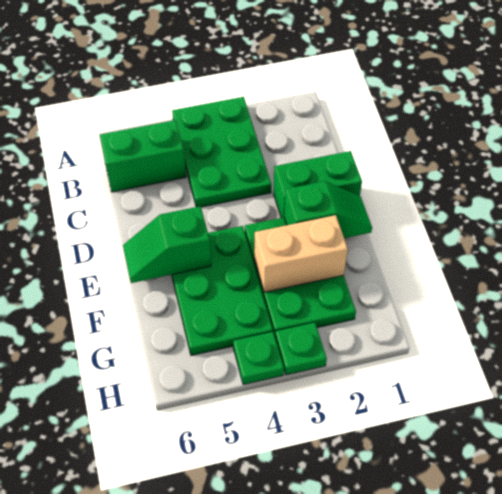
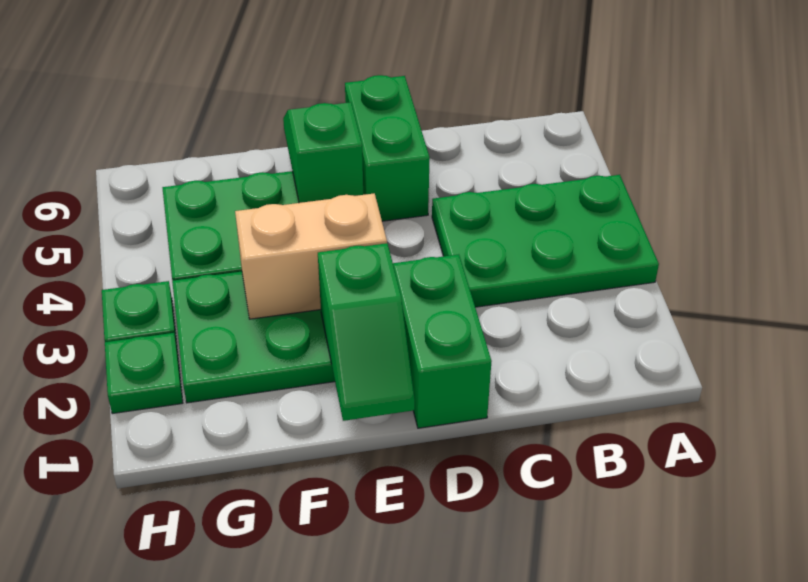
green brick B5:B6 level 1 -> green brick D5:D6 level 1
tan brick F2:F3 level 2 -> tan brick E3:F3 level 2
green plate H4 level 1 -> green plate H2 level 1

